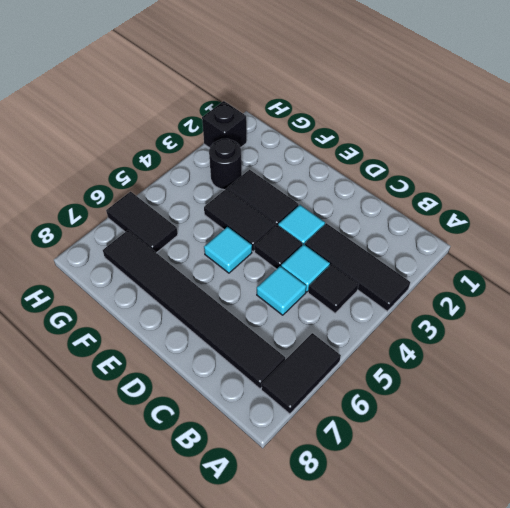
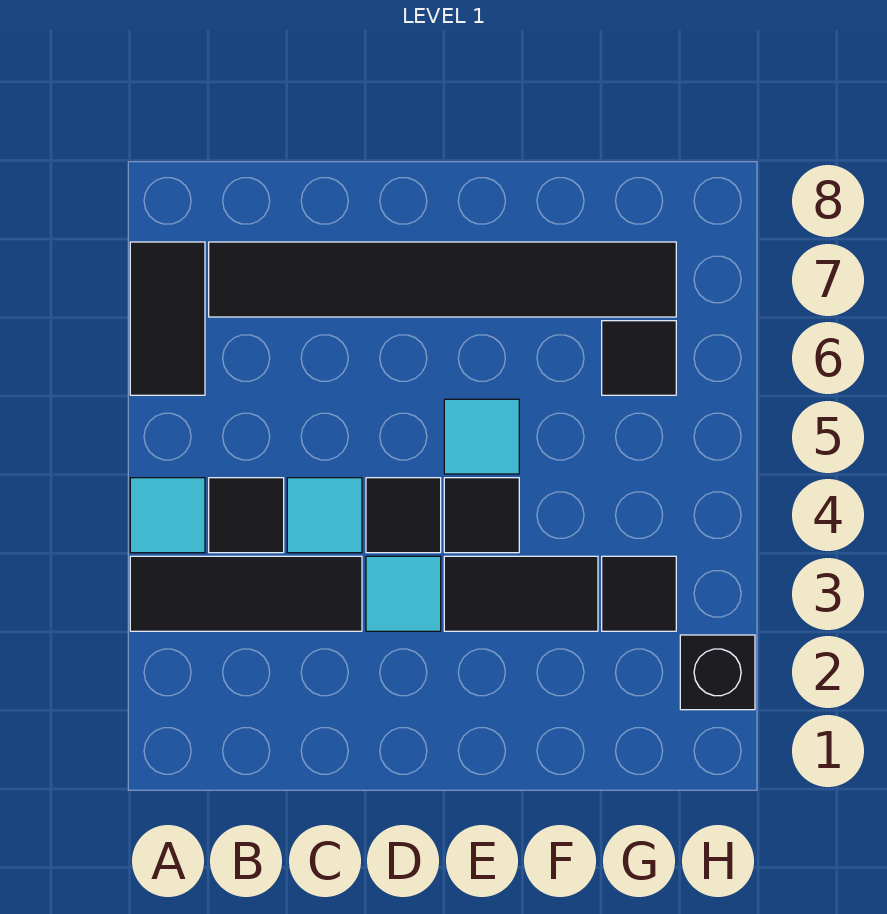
cyan tile C5 level 1 -> cyan tile A4 level 1
black tile E4:F4 level 1 -> black tile E4 level 1
black round brick G3 level 1 -> black tile G3 level 1
black tile G6:H6 level 1 -> black tile G6 level 1

